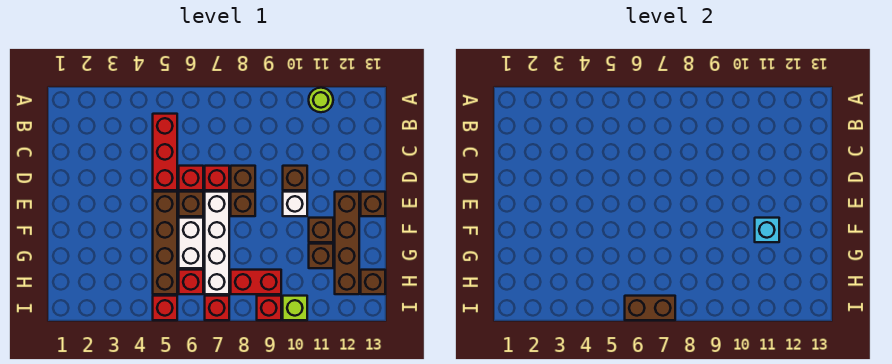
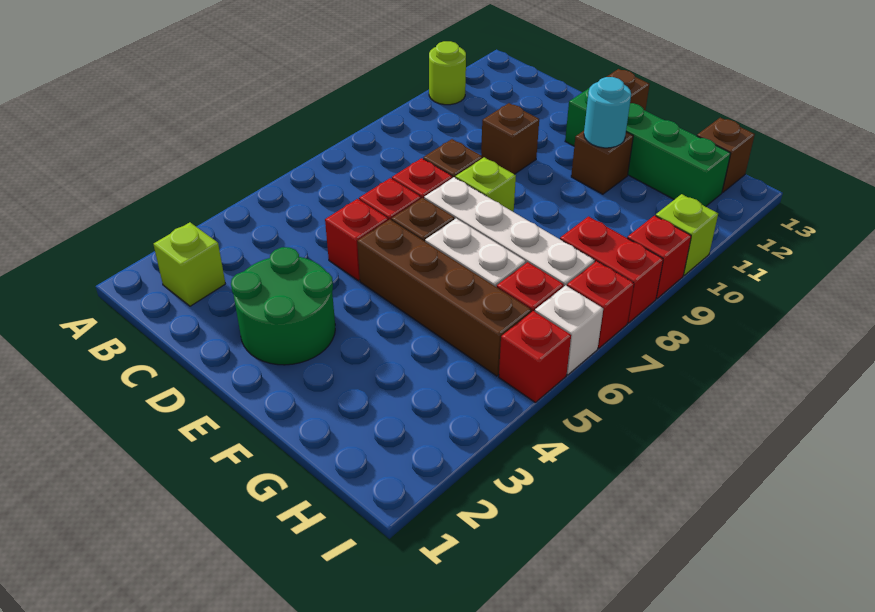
none -> lime brick B2 level 1
red brick B5:D5 level 1 -> red brick D5 level 1
none -> green round brick D2:E3 level 1
brown brick E8 level 1 -> lime brick E8 level 1
white brick E10 level 1 -> white brick I6 level 1
brown brick E12:H12 level 1 -> green brick E12:H12 level 1
cyan brick F11 level 2 -> cyan round brick F11 level 2
brown brick G11 level 1 -> none
red brick H8:H9 level 1 -> red brick H8:I8 level 1
brown brick I6:I7 level 2 -> none

